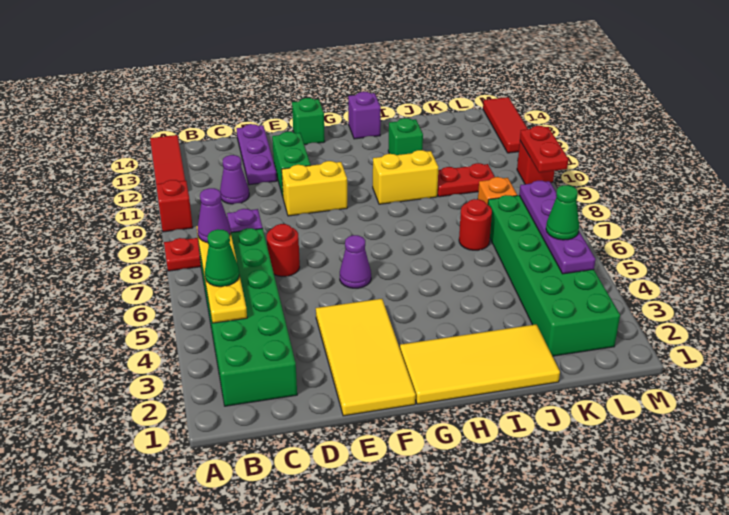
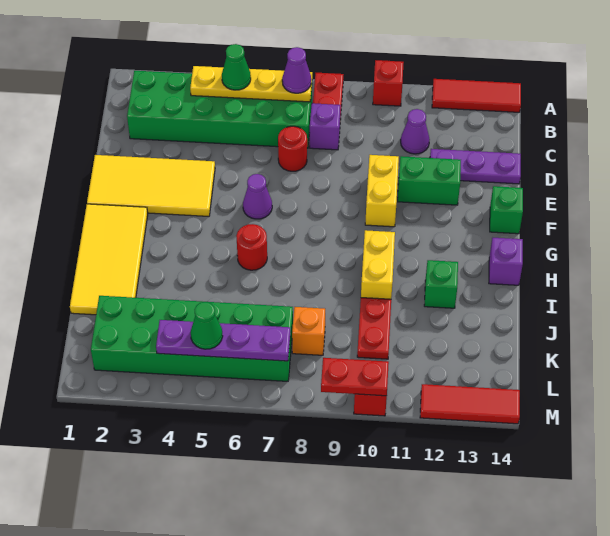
red round brick J7 level 1 -> red round brick H6 level 1

